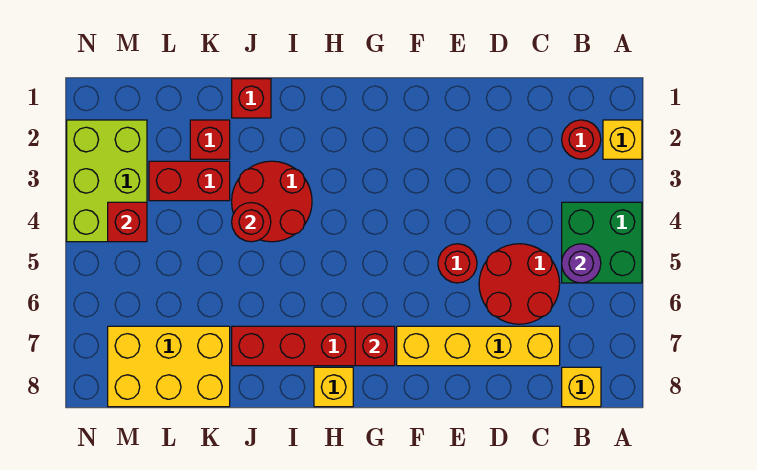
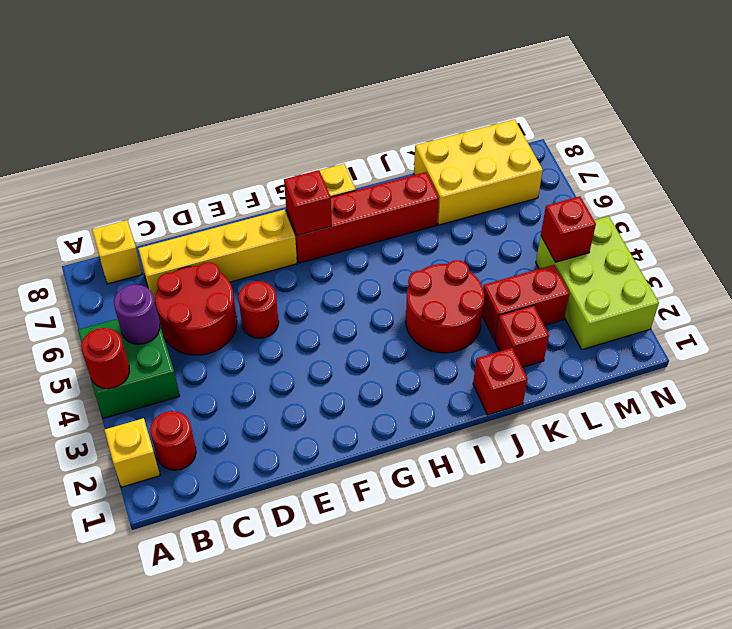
red round brick J4 level 2 -> red round brick A4 level 2

